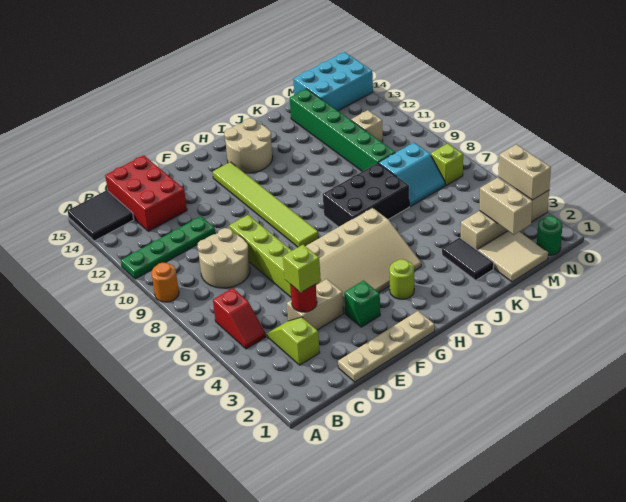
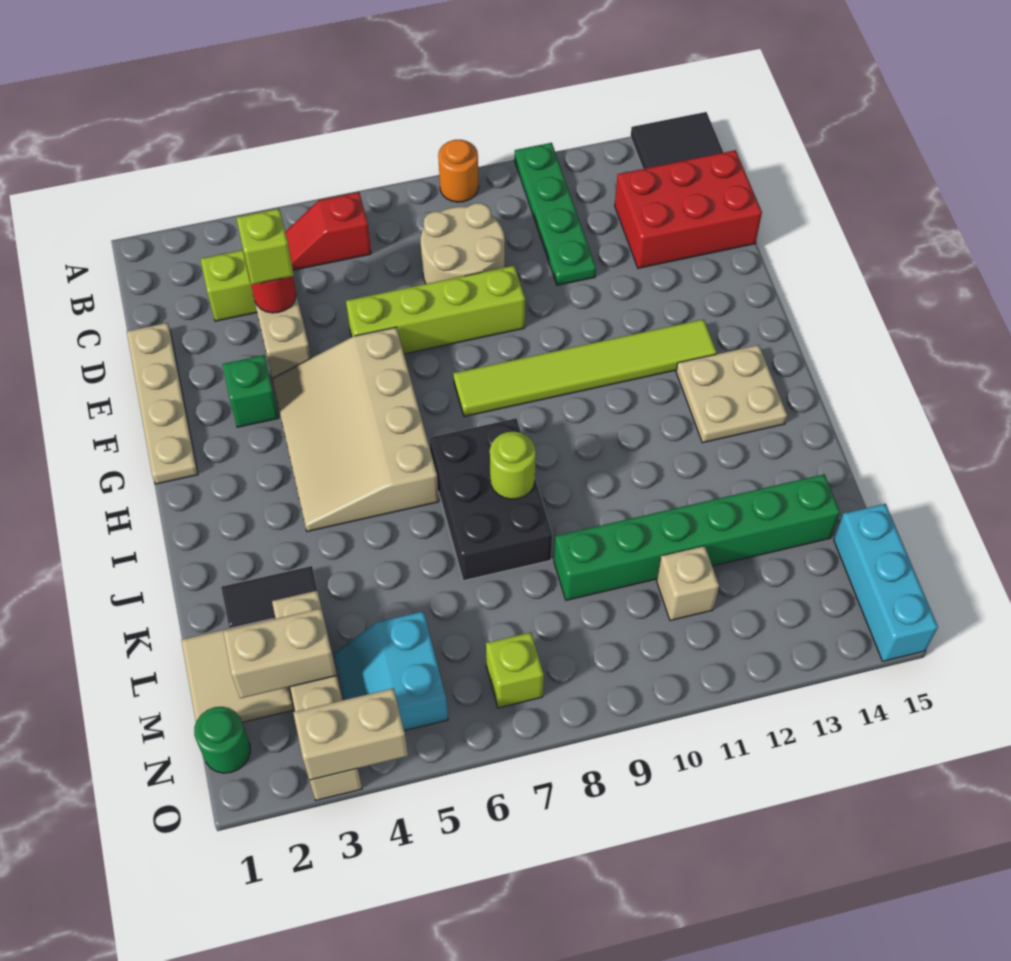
lime round brick H3 level 1 -> lime round brick J8 level 2
tan round brick H13:I14 level 1 -> tan plate H13:I14 level 1
cyan slope L7:M8 level 1 top 8 -> cyan slope M4:N5 level 1 top 5
cyan brick M14:O15 level 1 -> cyan brick M15:O15 level 1

